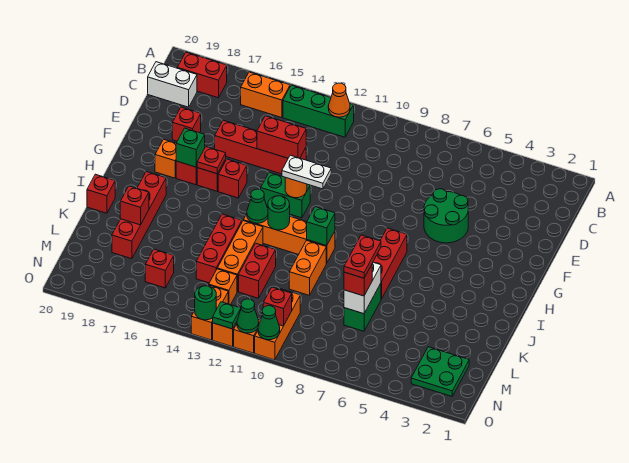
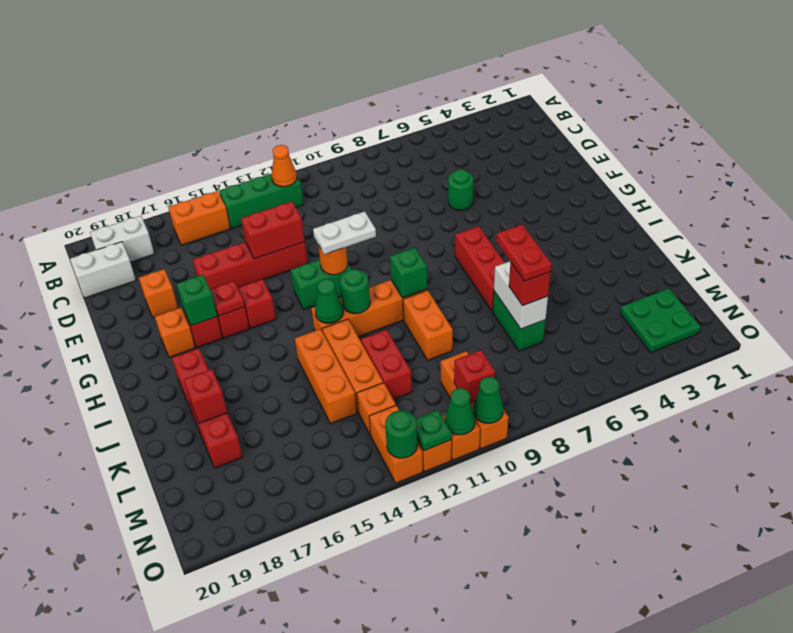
red brick B18:B19 level 1 -> white brick B18:B19 level 1
green round brick E5:F6 level 1 -> green round brick E6 level 1
red brick E18 level 1 -> orange brick E18 level 1
red brick J14:L14 level 1 -> orange brick J14:L14 level 1
red brick J20 level 1 -> none
red brick M16 level 1 -> none

